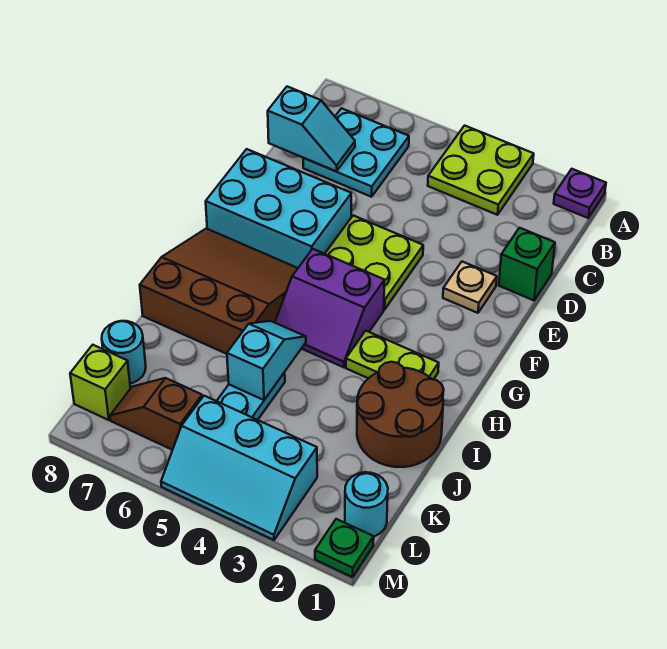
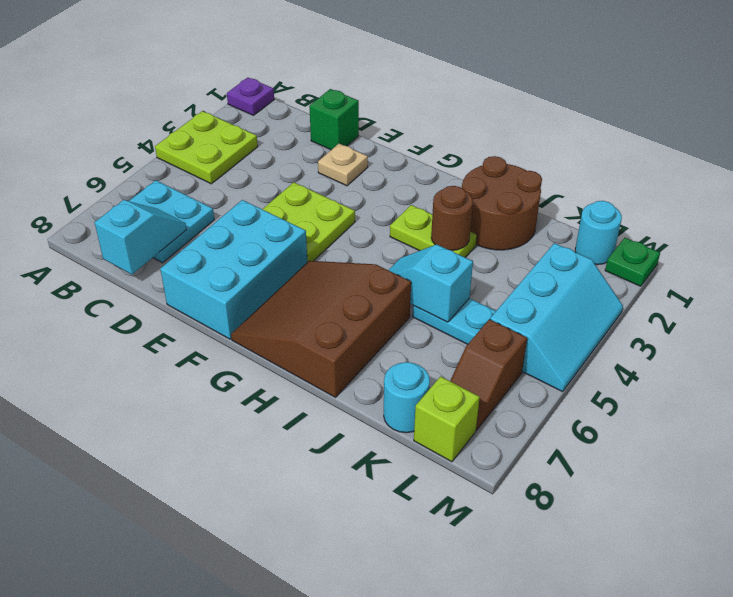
purple slope G4:H5 level 1 top G -> none
lime plate H2:H3 level 1 -> lime plate H3:I3 level 1
none -> brown round brick I3 level 2

